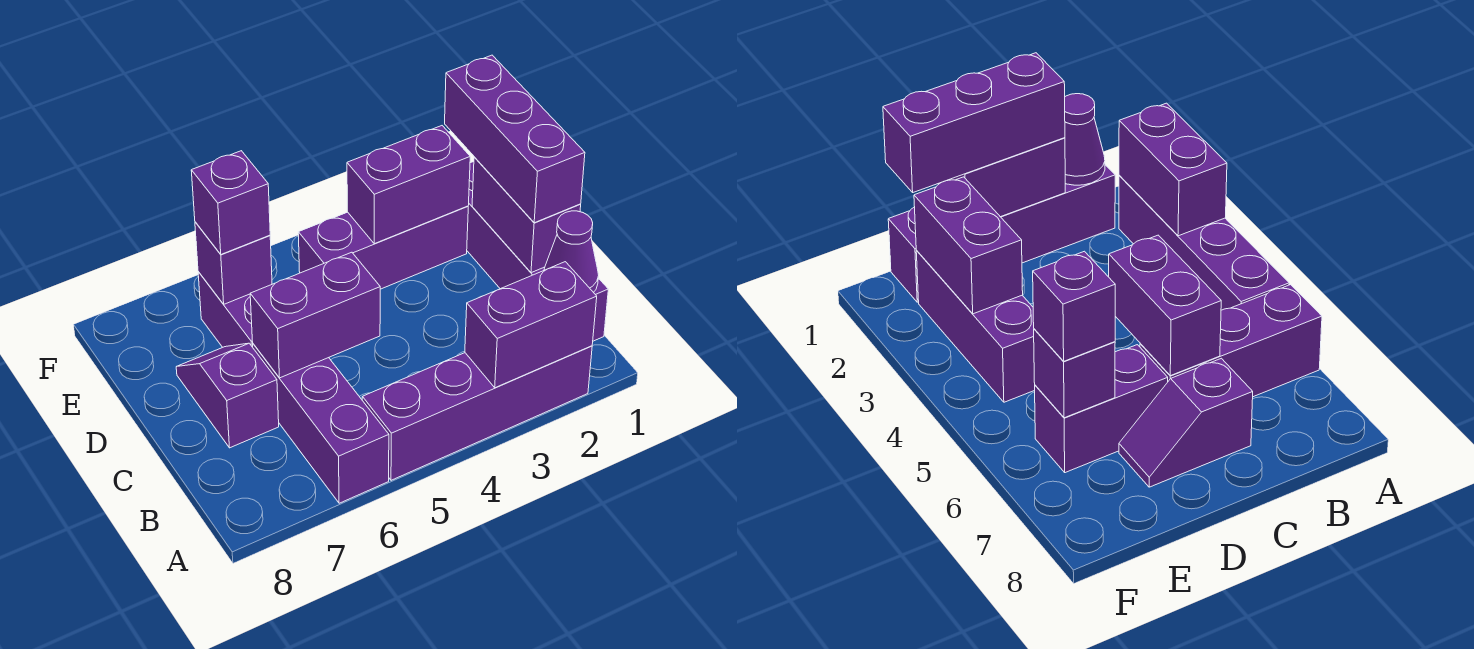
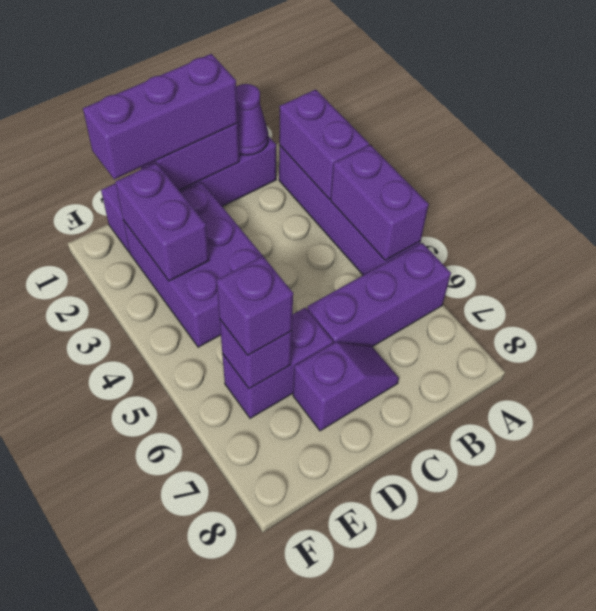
purple brick C5:C6 level 2 -> purple brick A4:A5 level 2
purple slope C7:D7 level 1 top C -> purple slope C7:D7 level 1 top D
purple brick E2:E4 level 1 -> purple brick D2:E4 level 1

